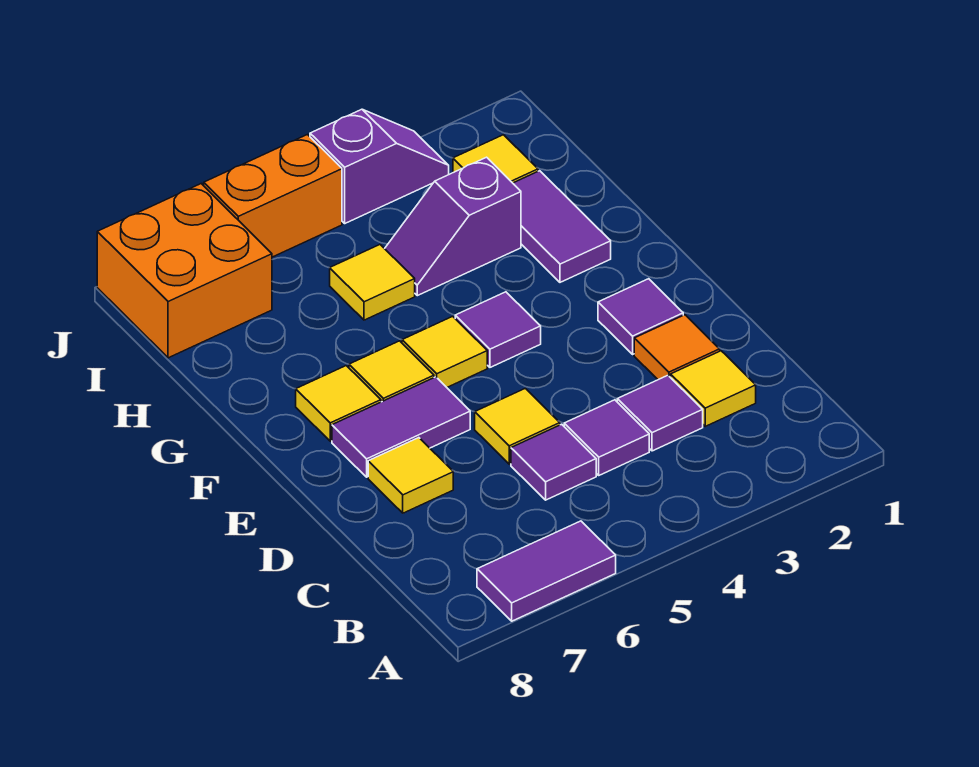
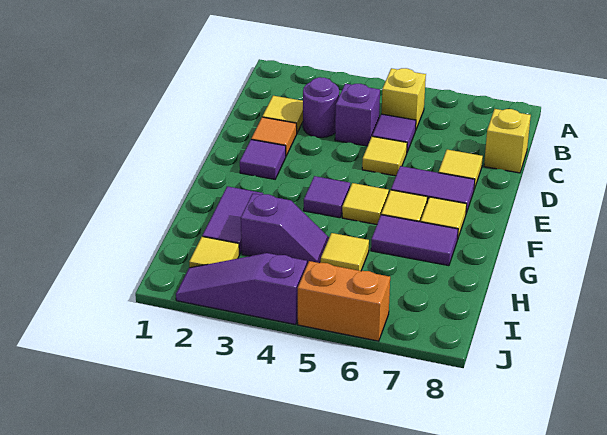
purple tile A6:A7 level 1 -> purple tile G6:G7 level 1
none -> yellow brick B5 level 1
purple tile C3 level 1 -> purple round brick C3 level 1
purple tile C4 level 1 -> purple brick C4 level 1
none -> yellow brick C8 level 1
orange brick I7:J8 level 1 -> none
purple slope J3:J4 level 1 top 4 -> purple slope J2:J4 level 1 top 4

